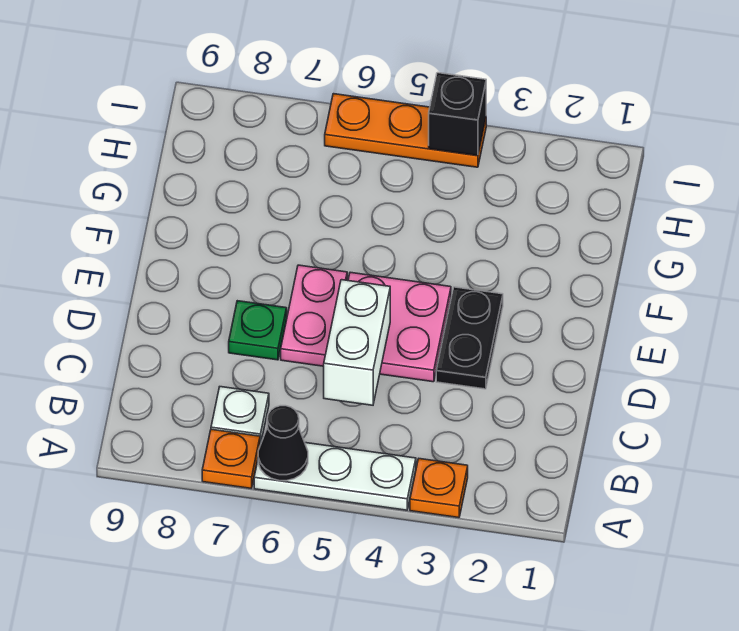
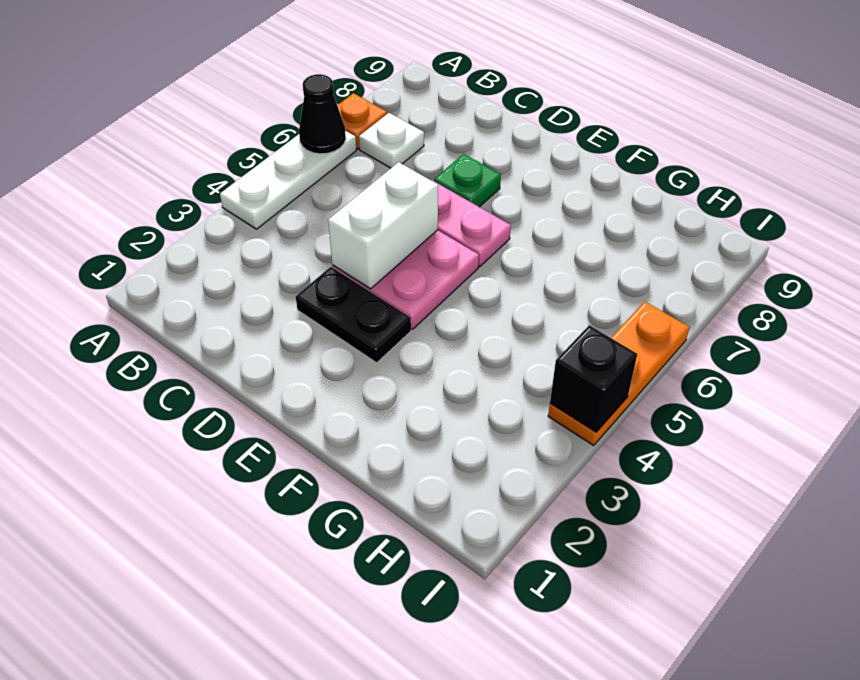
orange plate A3 level 1 -> none
white brick C5:D5 level 2 -> white brick D4:D5 level 2

